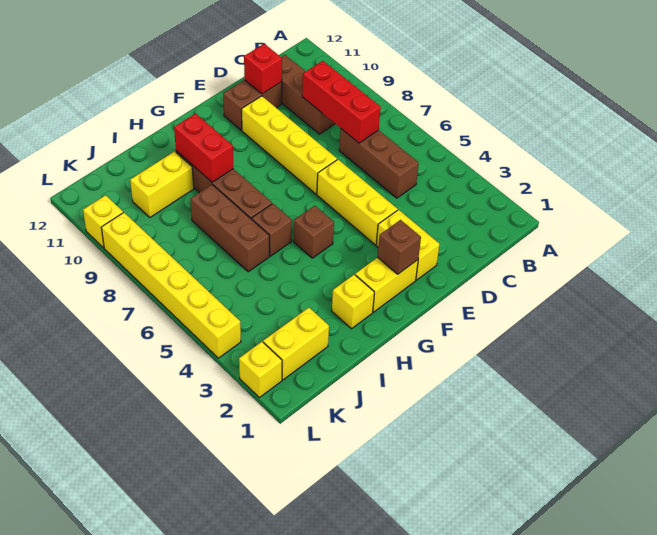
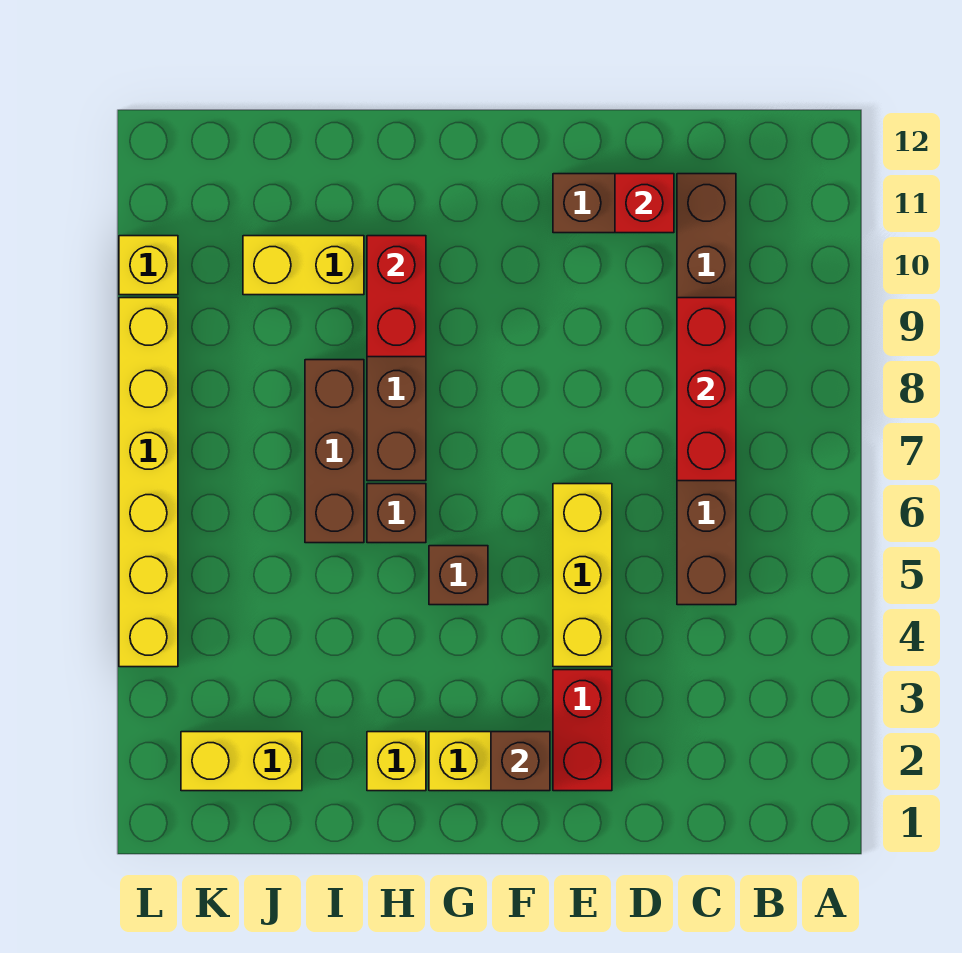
yellow brick E2:E3 level 1 -> red brick E2:E3 level 1
yellow brick E7:E10 level 1 -> none
yellow brick L2 level 1 -> none

